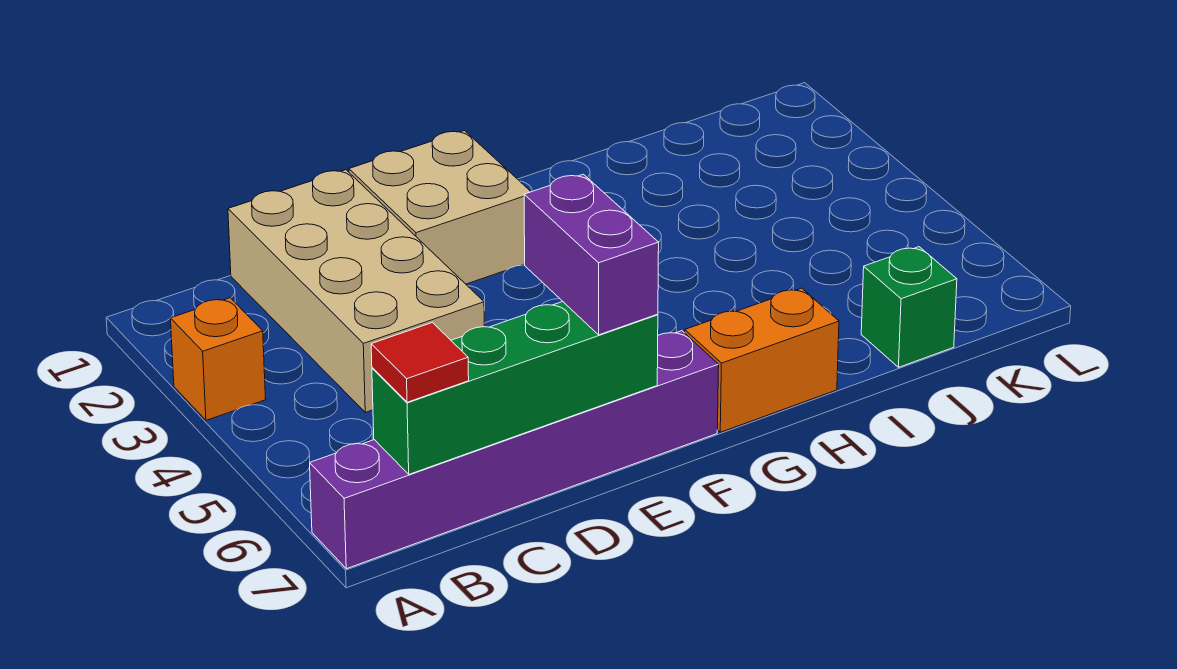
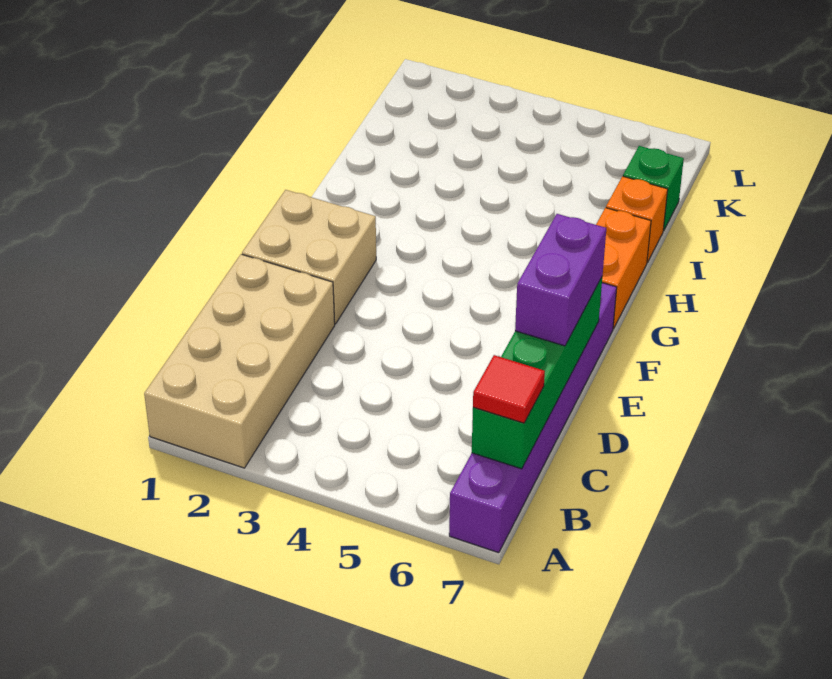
orange brick A3 level 1 -> orange brick I7 level 1
tan brick C1:D4 level 1 -> tan brick A1:D2 level 1
purple brick E6:E7 level 3 -> purple brick D7:E7 level 3

